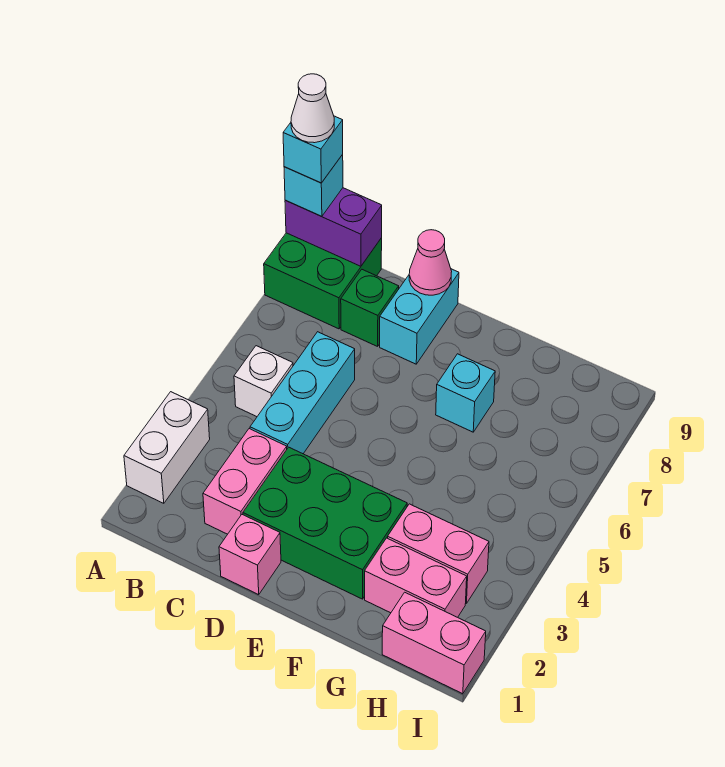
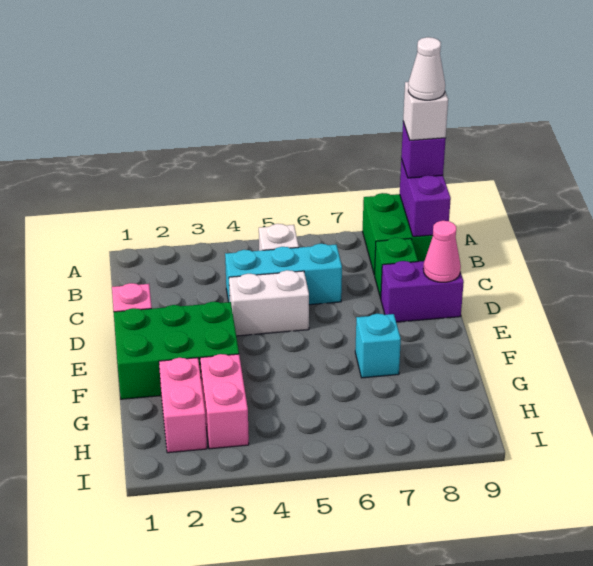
white brick A2:A3 level 1 -> white brick D4:D5 level 1
cyan brick A9 level 3 -> purple brick A9 level 3
cyan brick A9 level 4 -> white brick A9 level 4
pink brick C2:C3 level 1 -> none
green brick D2:F3 level 1 -> green brick E1:F3 level 1
cyan brick D8:D9 level 1 -> purple brick D8:D9 level 1
pink brick H1:I1 level 1 -> none

